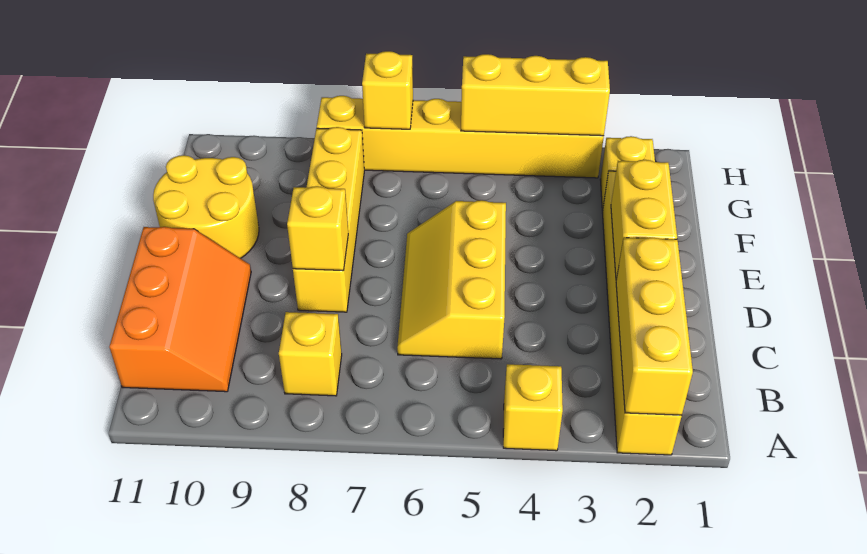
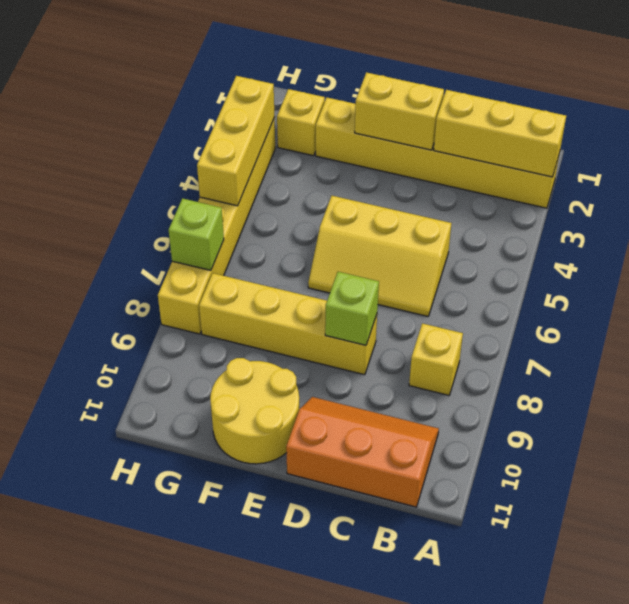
yellow brick A4 level 1 -> none
yellow brick D8 level 2 -> lime brick D8 level 2
yellow brick H7 level 2 -> lime brick H7 level 2

